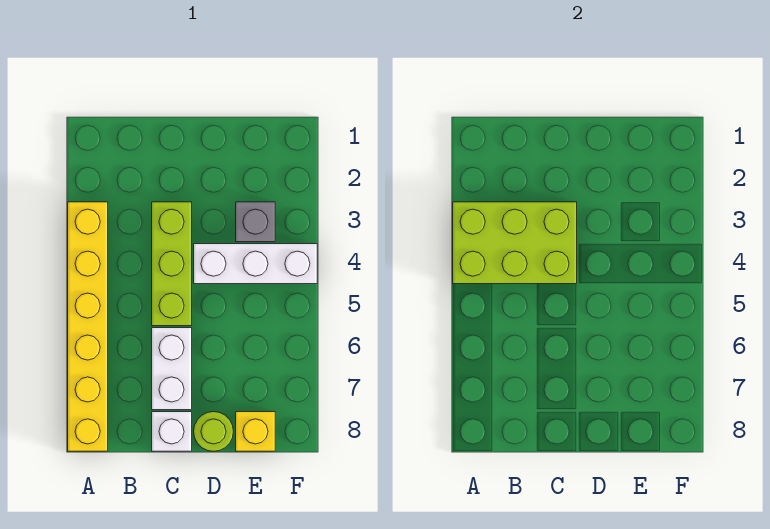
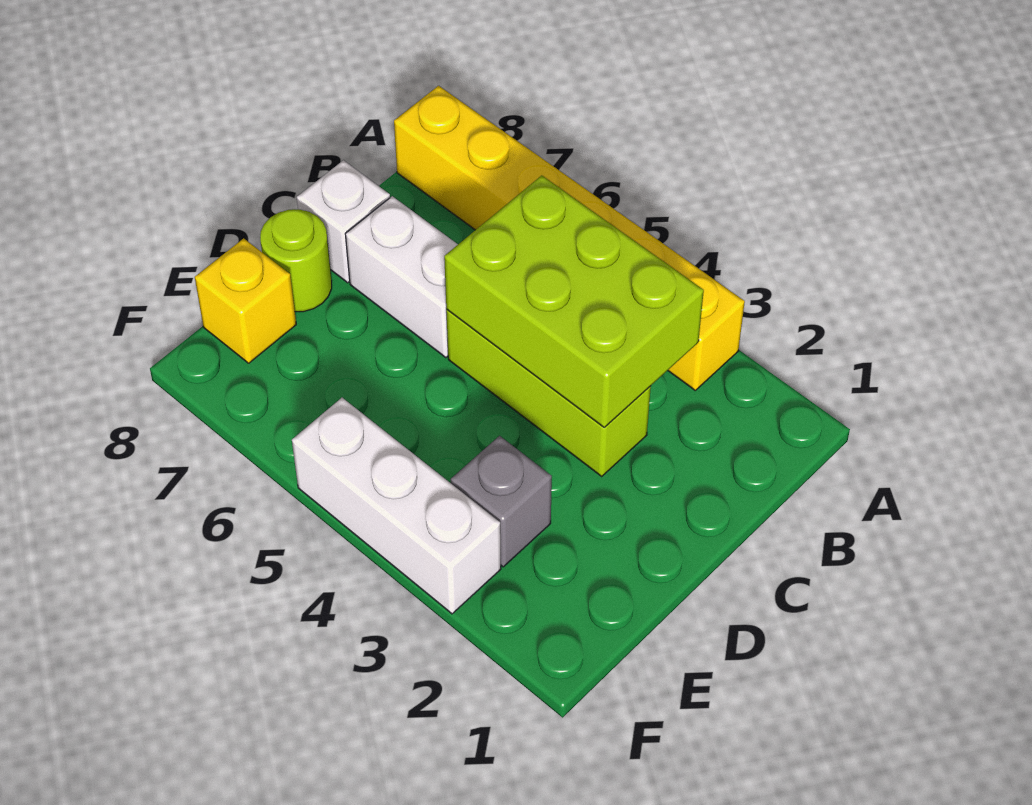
lime brick A3:C4 level 2 -> lime brick B3:C5 level 2
white brick D4:F4 level 1 -> white brick F3:F5 level 1

